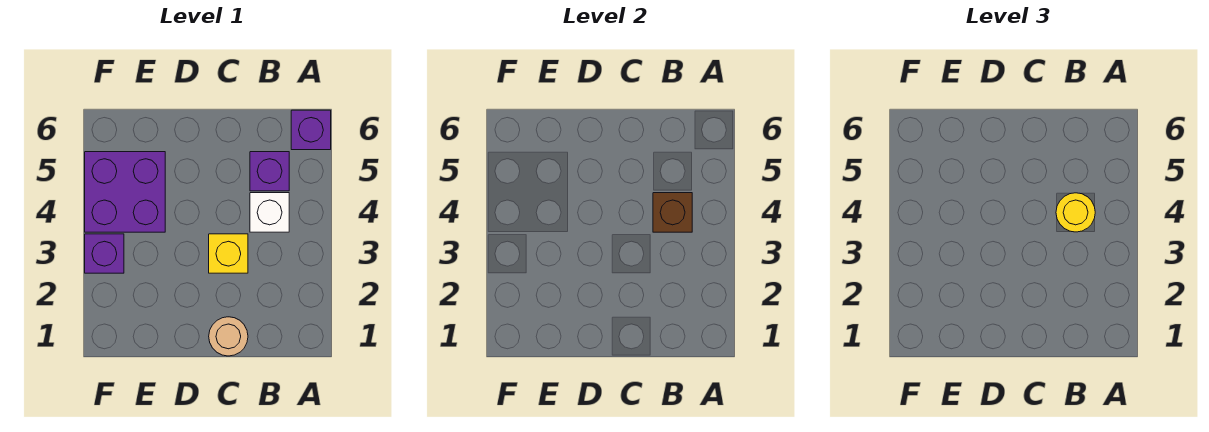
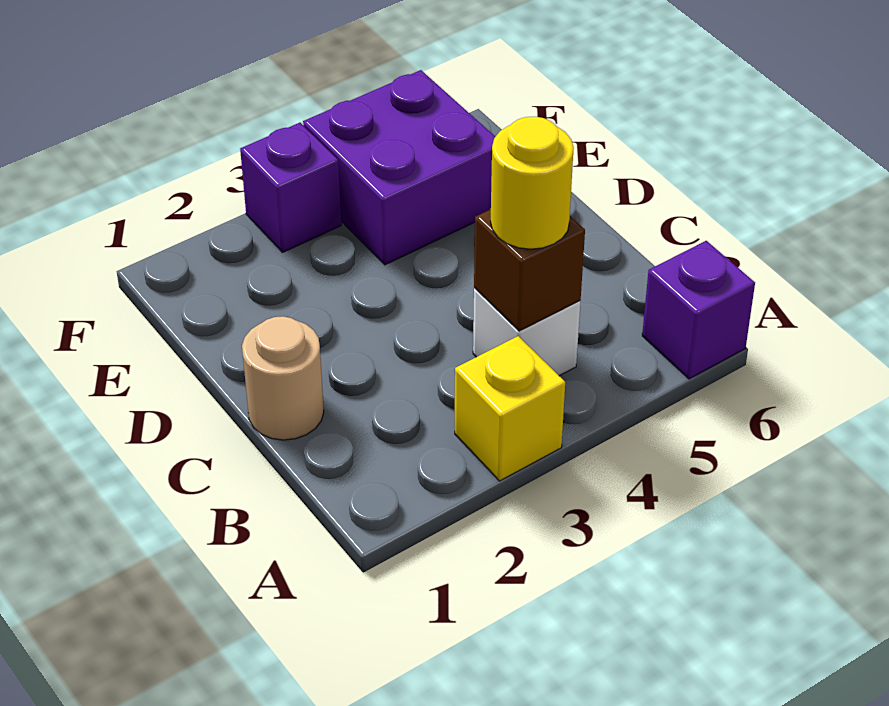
purple brick B5 level 1 -> none
yellow brick C3 level 1 -> yellow brick A3 level 1

